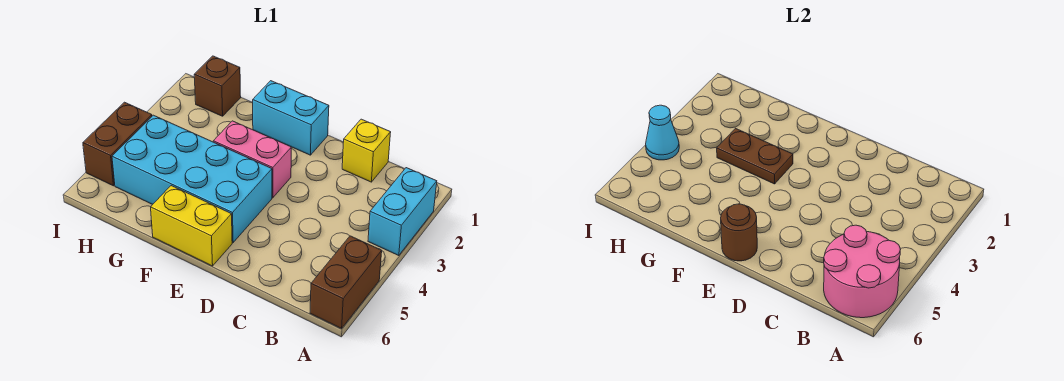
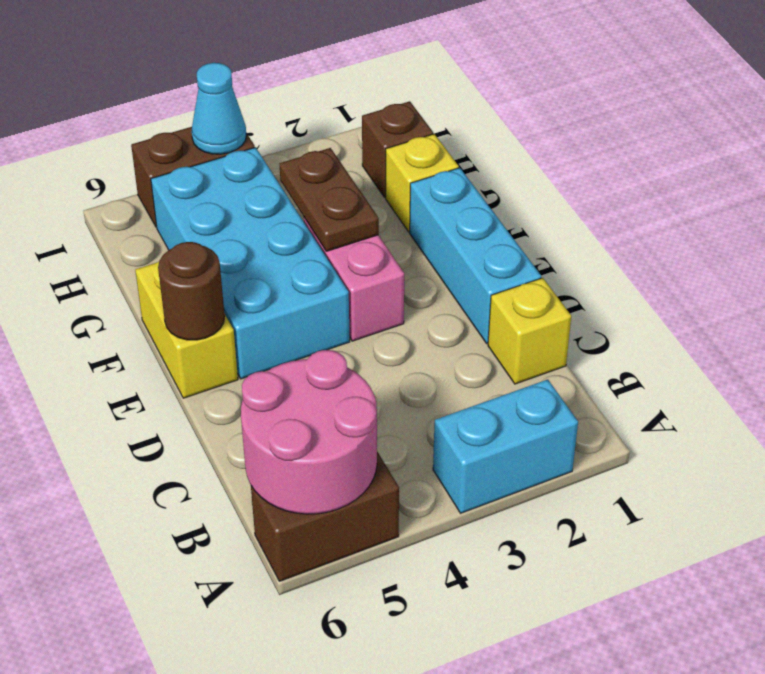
cyan brick E1:F1 level 1 -> cyan brick D1:F1 level 1
none -> yellow brick G1 level 1

